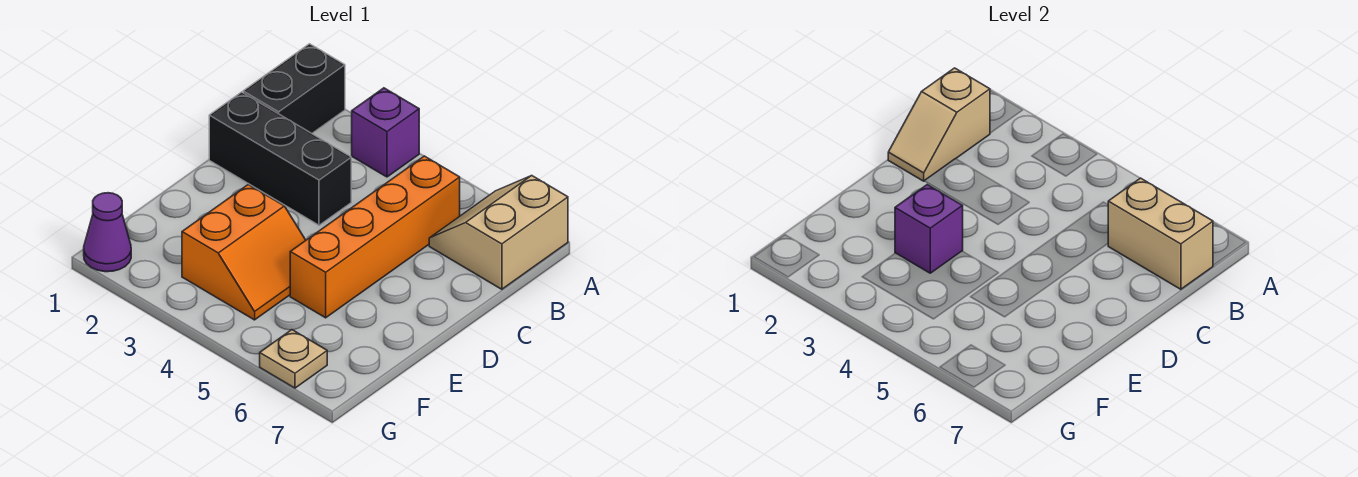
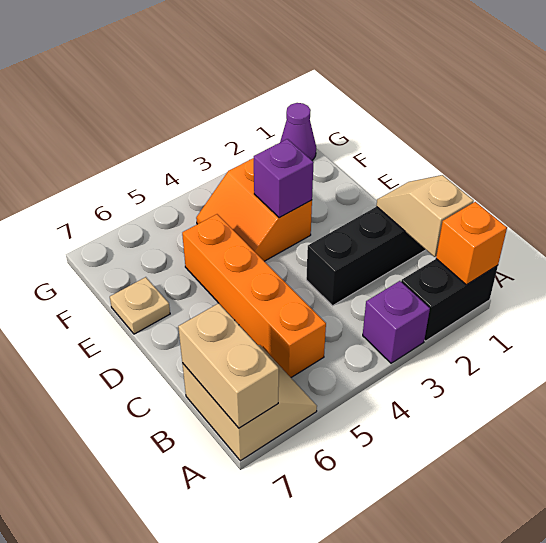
black brick A1:B1 level 1 -> black brick A1:A2 level 1
none -> orange brick A1 level 2
tan brick B6:B7 level 2 -> tan brick A7:B7 level 2
tan plate G6 level 1 -> tan plate E7 level 1

